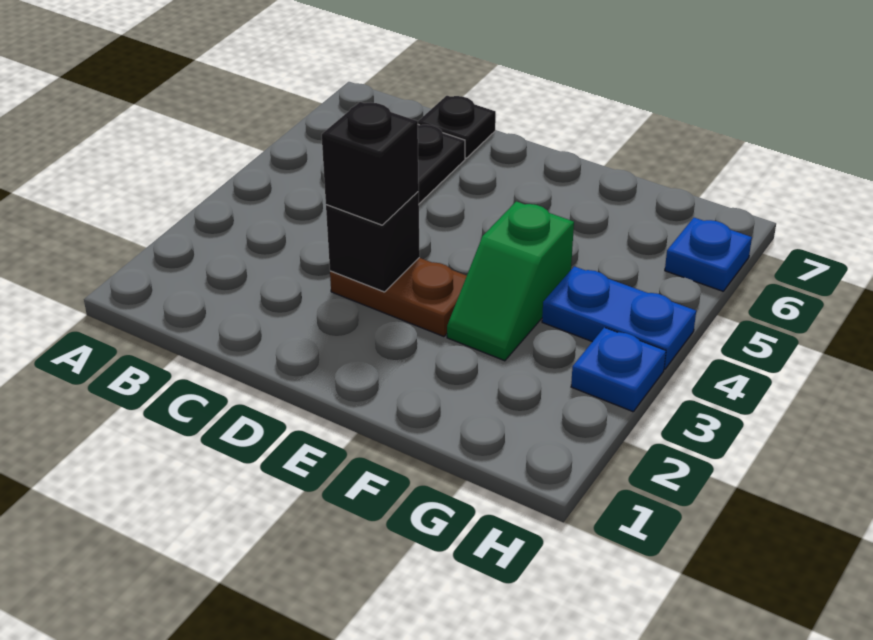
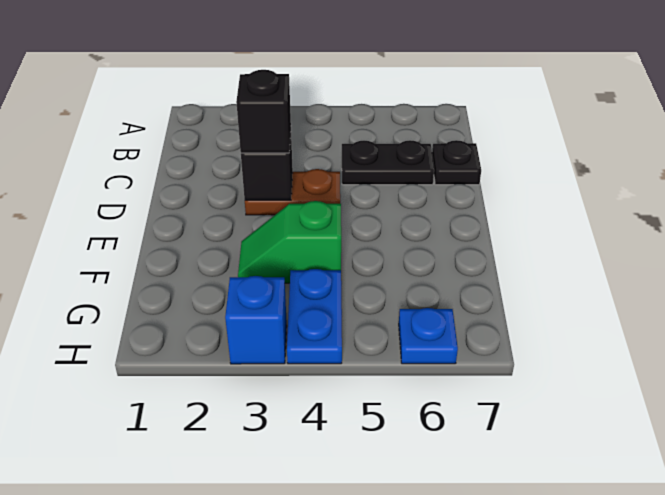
brown plate D3:E3 level 1 -> brown plate D3:D4 level 1
blue plate H3 level 1 -> blue brick H3 level 1

